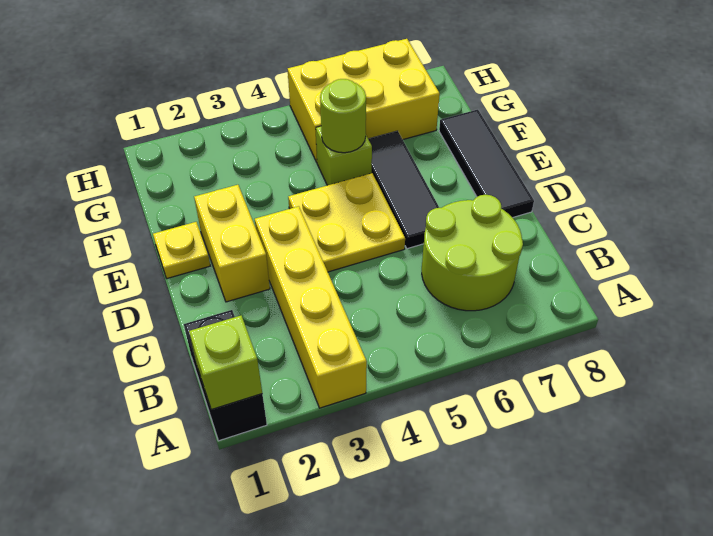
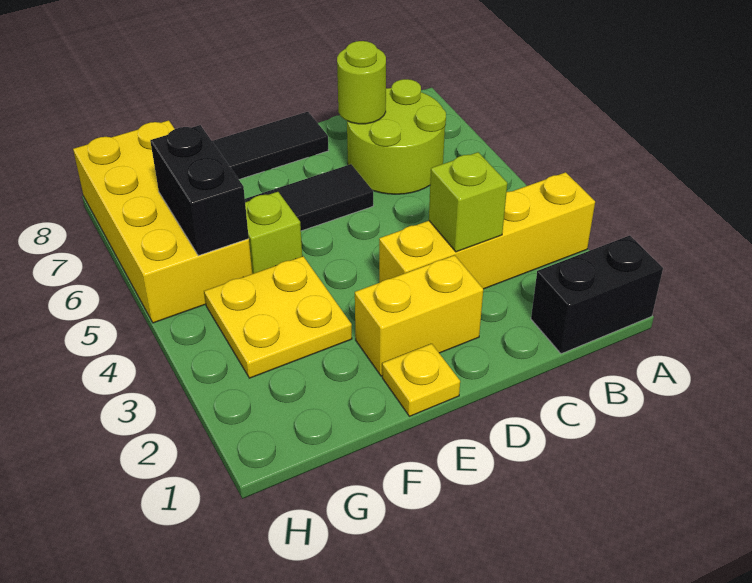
lime brick A1 level 2 -> lime brick C3 level 2
yellow plate D4:E5 level 1 -> yellow plate F3:G4 level 1
lime round brick F5 level 2 -> lime round brick C7 level 2
yellow brick G5:H7 level 1 -> yellow brick G5:H8 level 1
none -> black brick G5:G6 level 2

